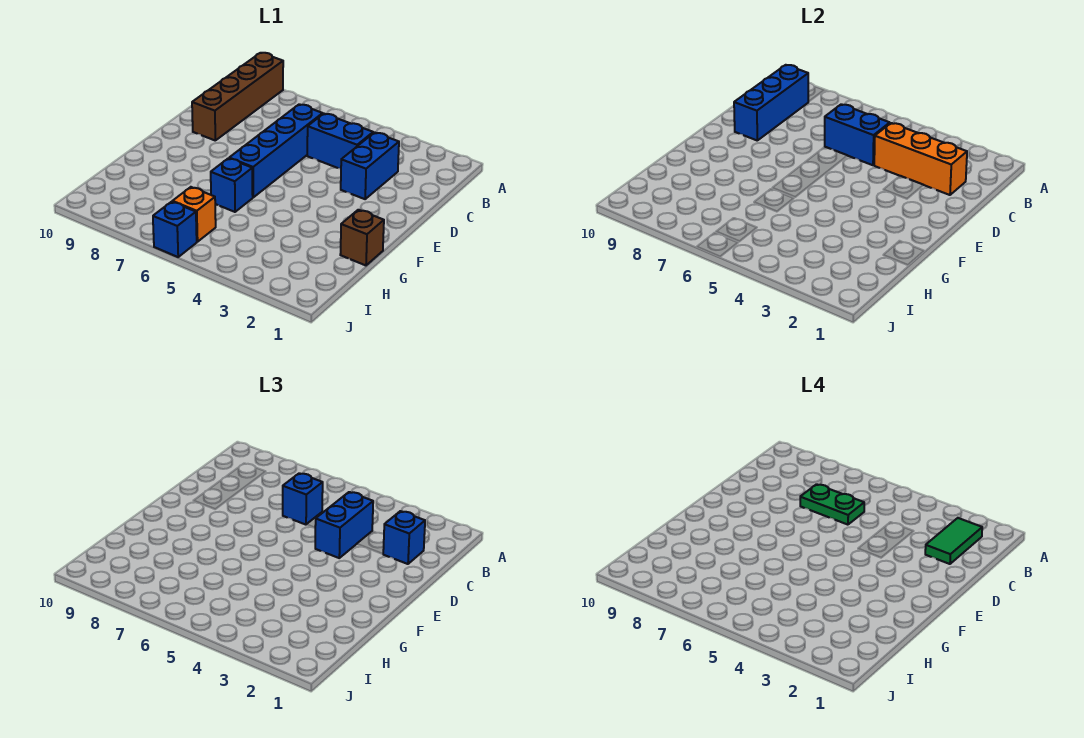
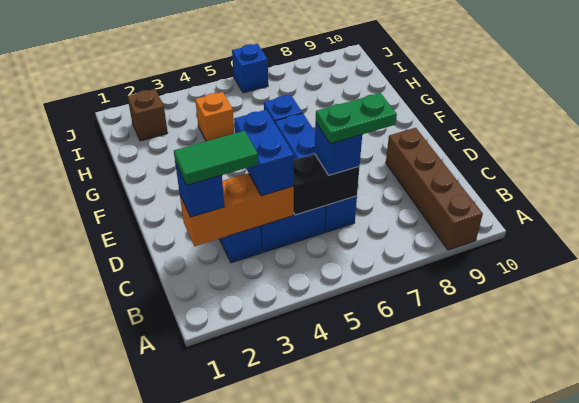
green tile B2:C2 level 4 -> green tile C2:C3 level 4
blue brick B9:D9 level 2 -> none
blue brick C5:C6 level 2 -> black brick C5:C6 level 2
brown brick G1 level 1 -> brown brick I2 level 1
orange brick I6 level 1 -> orange brick H4 level 1

